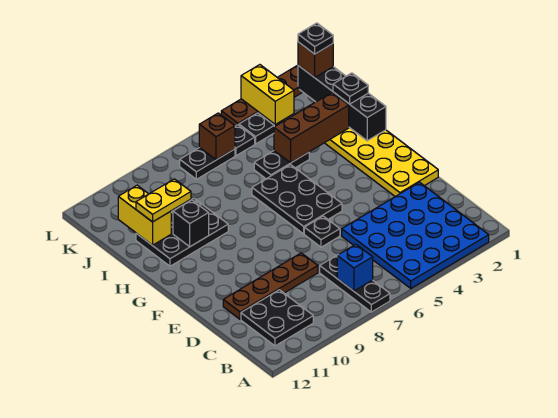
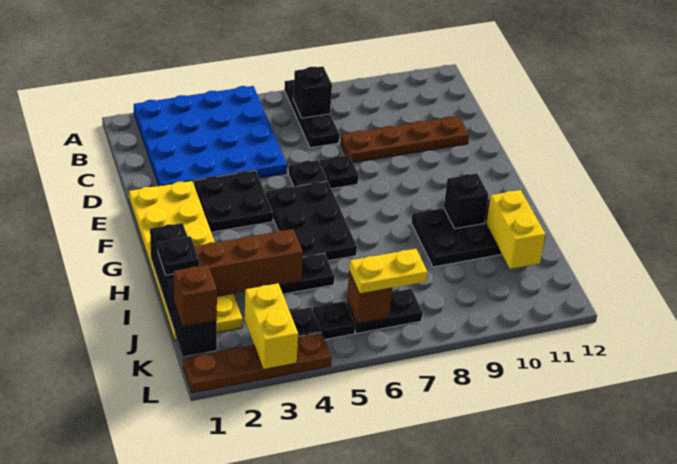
blue brick B7 level 2 -> black brick B7 level 2
black plate B10:C11 level 1 -> black plate E3:F4 level 1
yellow plate I10:I11 level 3 -> yellow plate K6:K7 level 3
black plate K1 level 4 -> black plate E7 level 1

